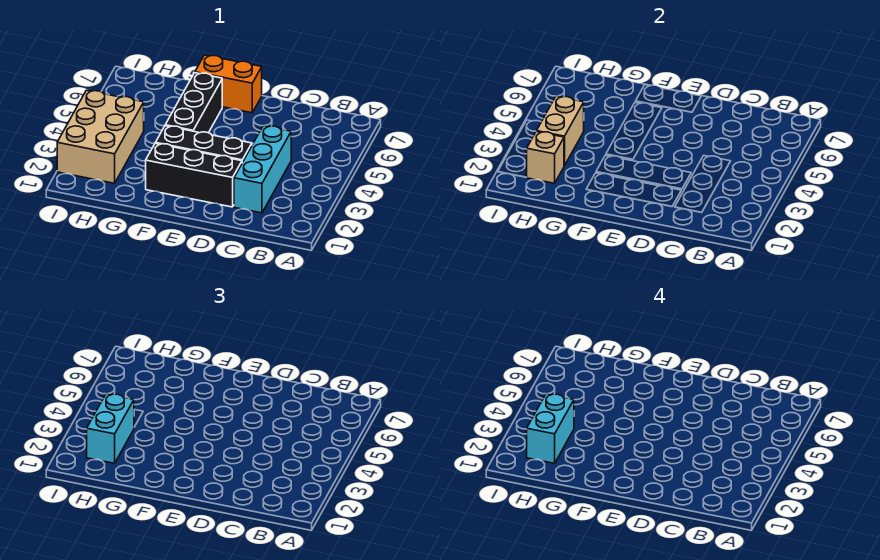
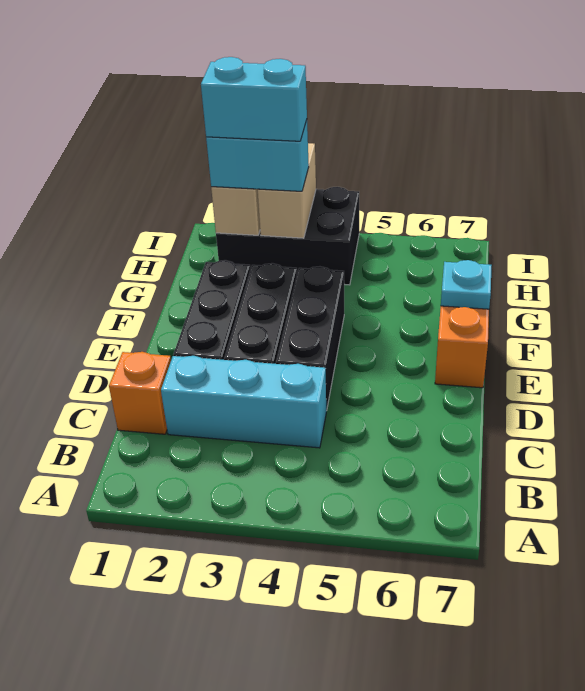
none -> orange brick C1 level 1
black brick F4:F6 level 1 -> black brick D4:F4 level 1
none -> cyan plate F7 level 2
tan brick H2:I4 level 1 -> black brick H2:I4 level 1
tan brick H3:H4 level 2 -> tan brick H3:I3 level 2

